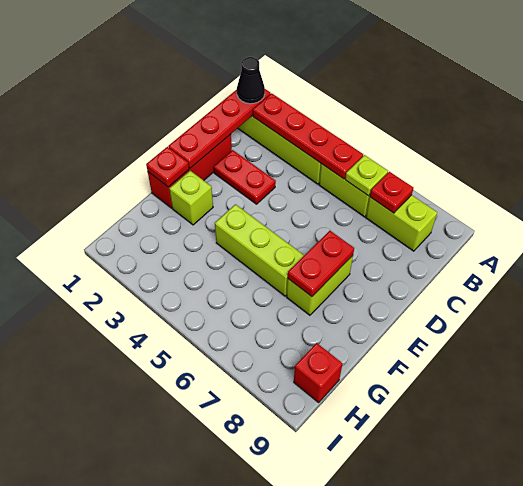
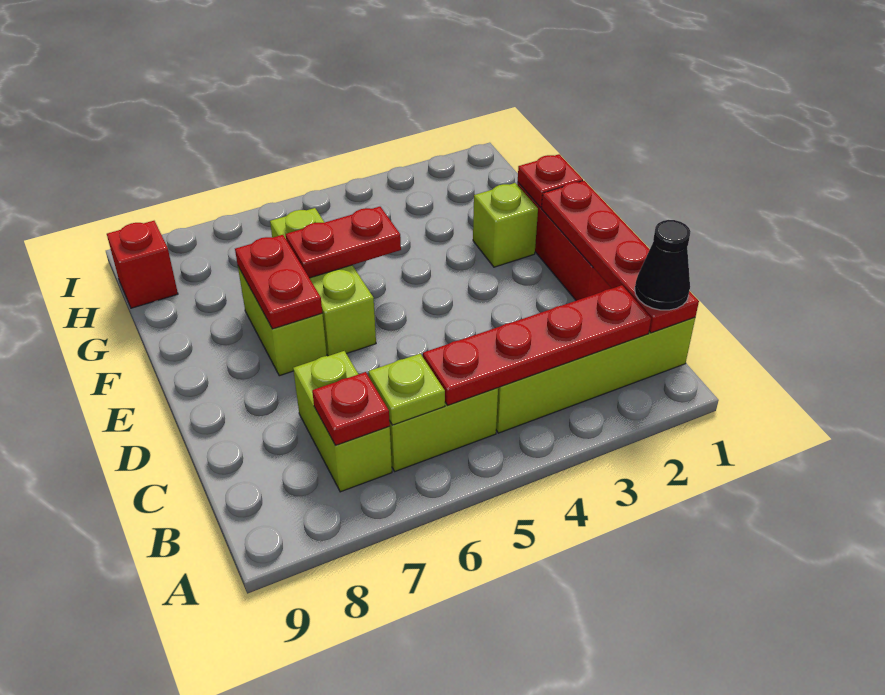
lime brick B7:B8 level 1 -> lime brick B7:C7 level 1
red plate D2:D3 level 1 -> red plate F5:F6 level 2
lime brick F4:F6 level 1 -> lime brick E6:G6 level 1

